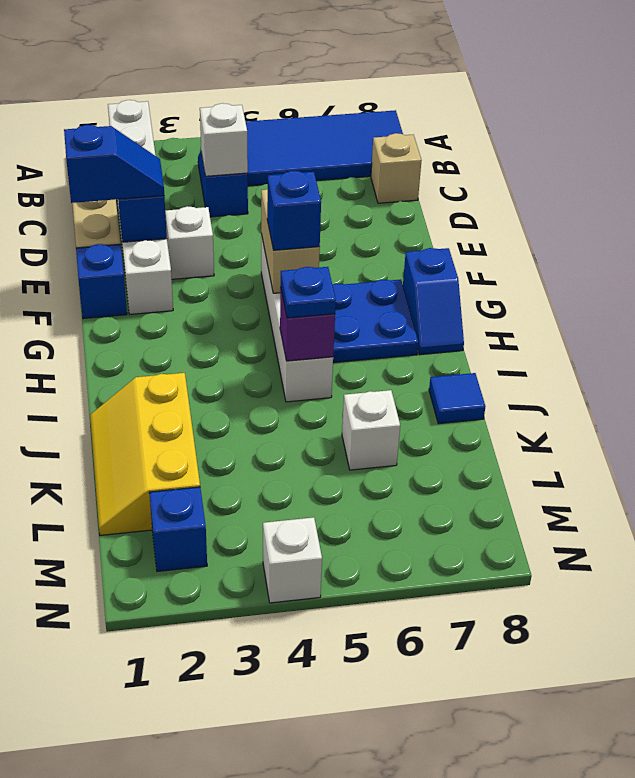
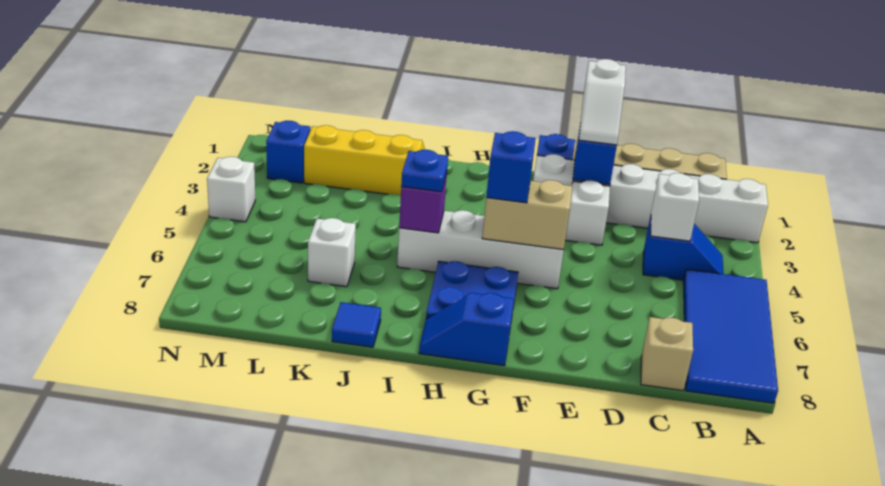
blue slope E1:E2 level 3 top 1 -> white slope E1:E2 level 3 top 1

